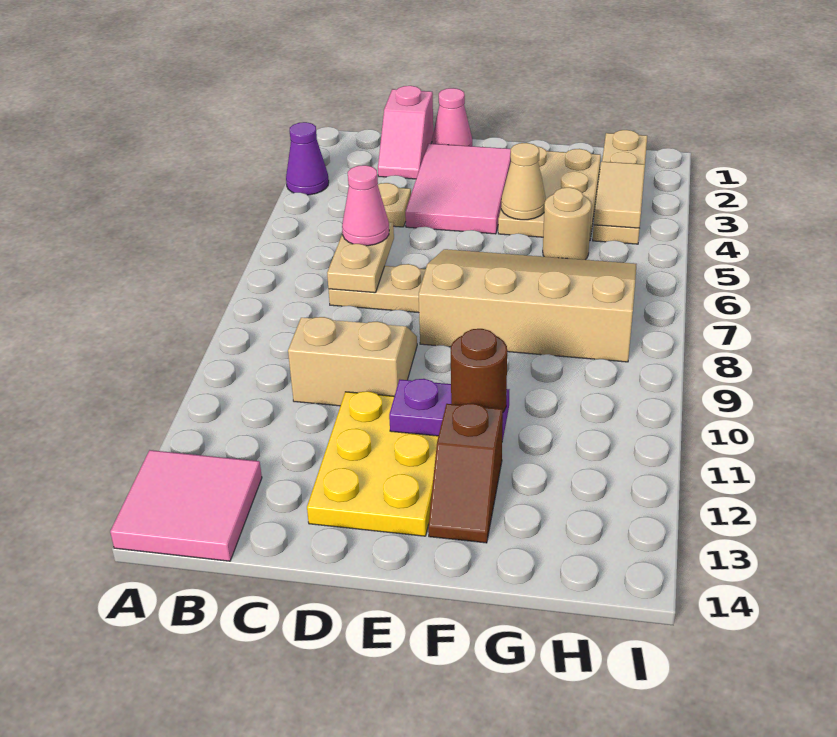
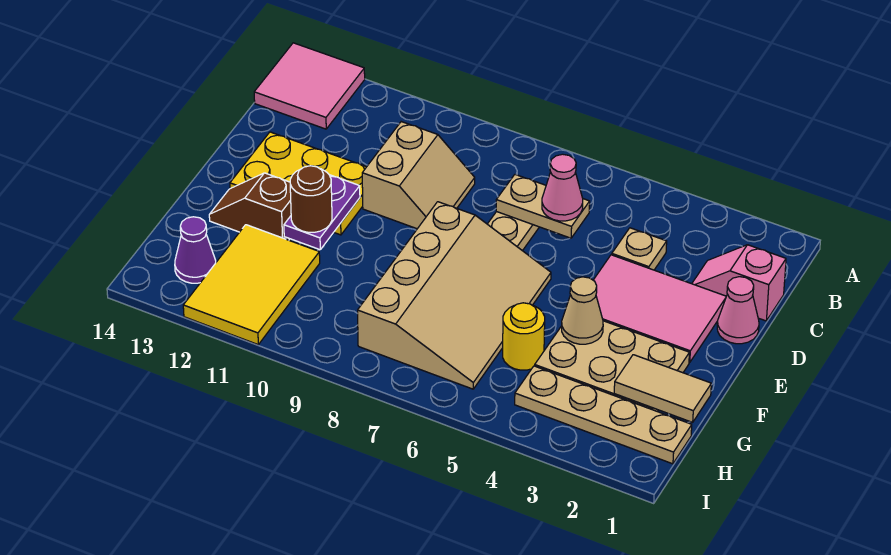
purple cone A3 level 1 -> purple cone H13 level 1
tan round brick G5 level 1 -> yellow round brick G5 level 1
none -> yellow tile G11:I12 level 1
tan tile H3:H4 level 2 -> tan tile G1:G2 level 2

